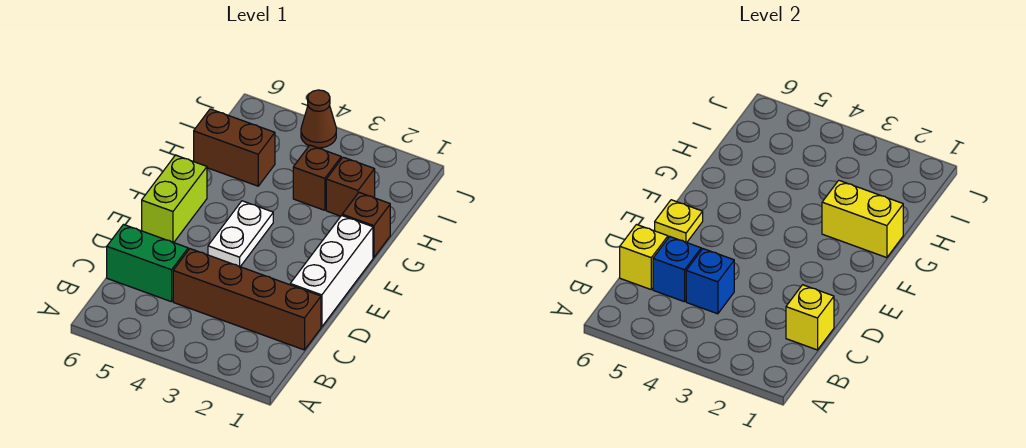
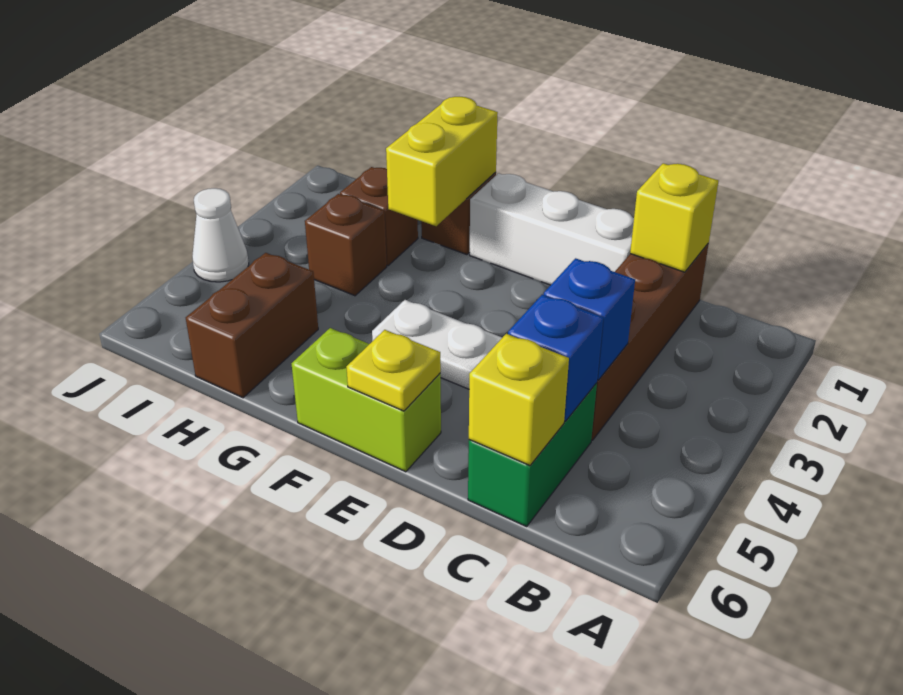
brown cone J4 level 1 -> white cone J4 level 1

